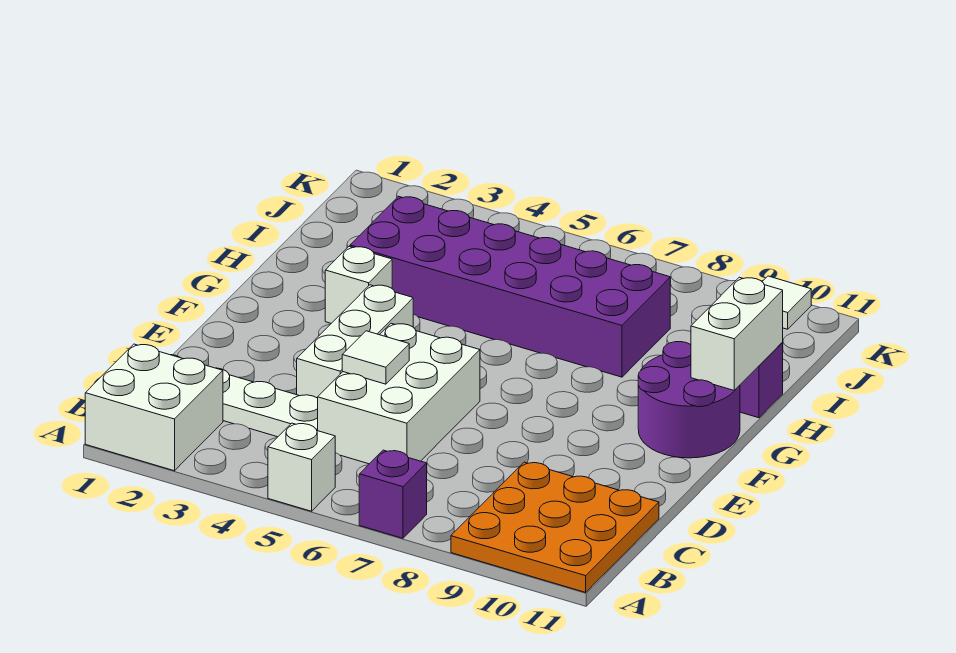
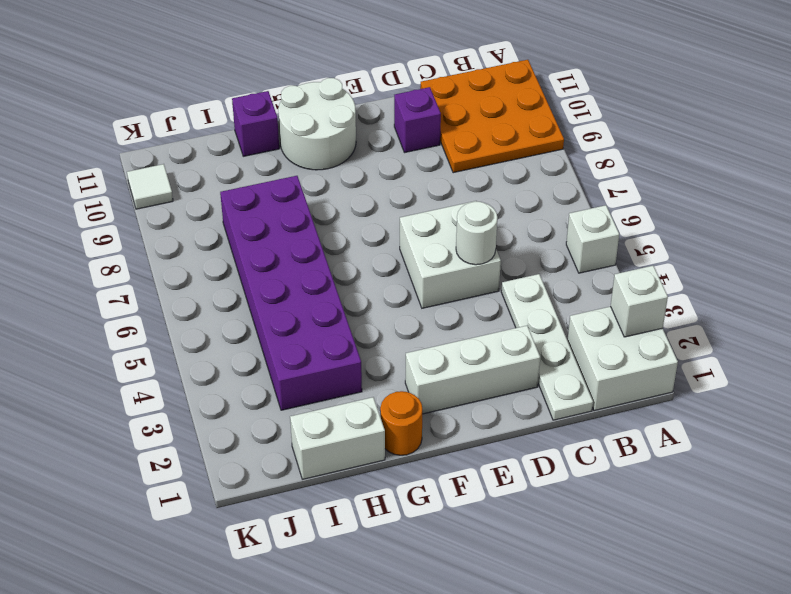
purple brick A7 level 1 -> purple brick D10 level 1
white brick C5:E6 level 1 -> white brick D5:E6 level 1
white brick D4:F4 level 1 -> white brick D2:F2 level 1
white tile D5 level 2 -> white round brick D5 level 2
purple round brick F10:G11 level 1 -> white round brick F10:G11 level 1
none -> orange round brick G1 level 1
white brick G3 level 1 -> white brick A2 level 2
white brick G11:H11 level 2 -> white brick H1:I1 level 1

